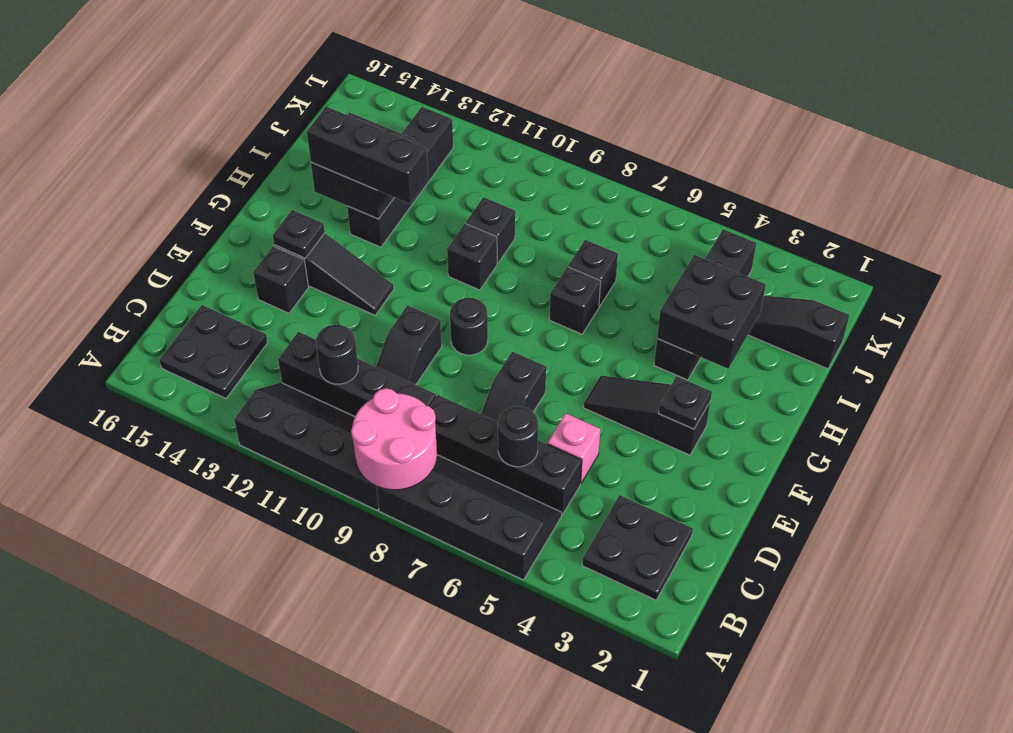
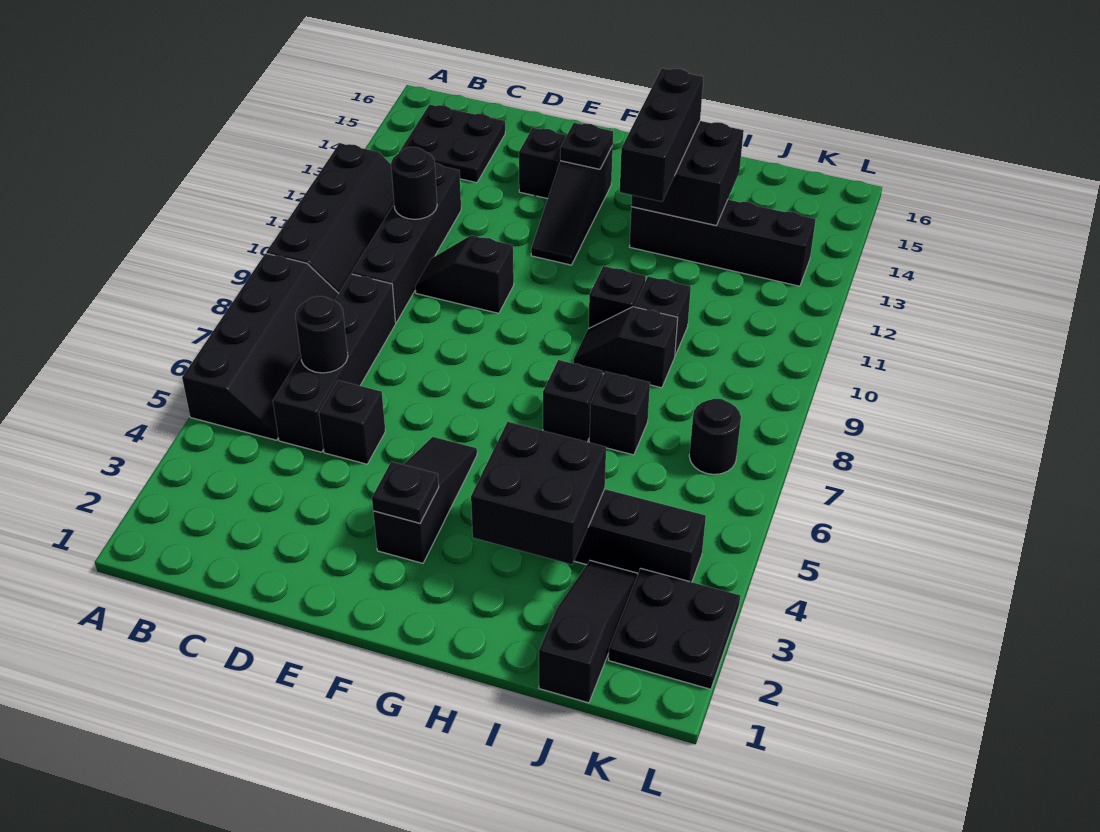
pink round brick A8:B9 level 2 -> none
black plate B2:C3 level 1 -> black plate K2:L3 level 1
pink brick D5 level 1 -> black brick D5 level 1
black slope D7:E7 level 1 top E -> black slope H9:I9 level 1 top I
black round brick F9 level 1 -> black round brick K7 level 1

